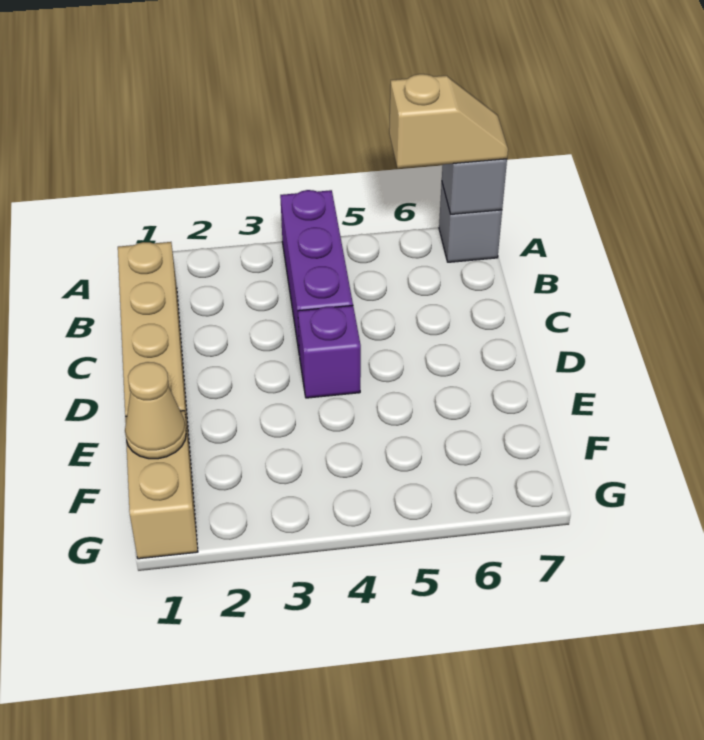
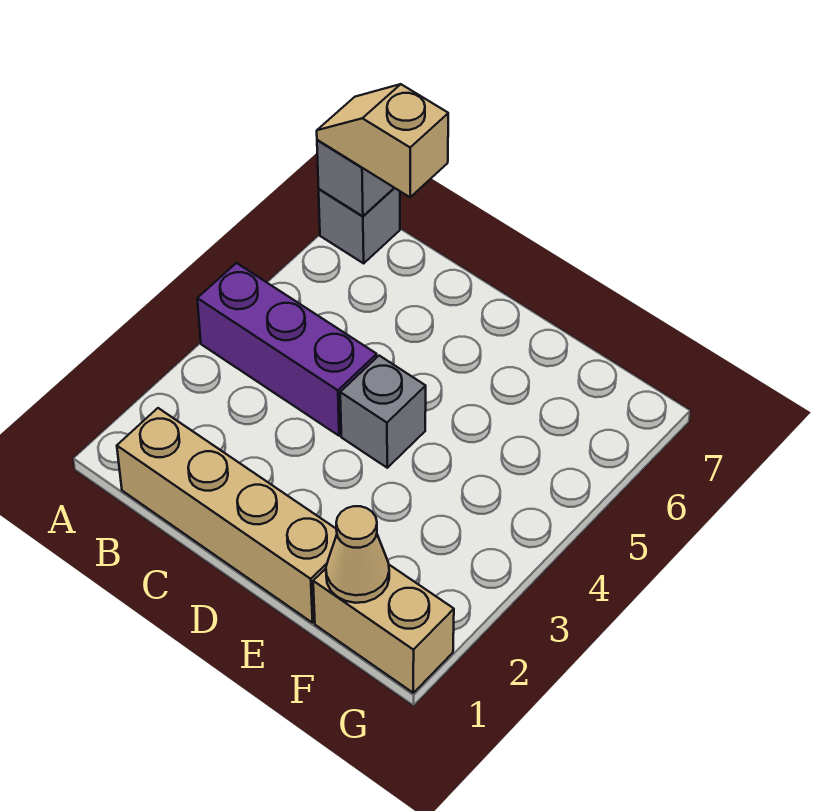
tan slope A6:A7 level 3 top 6 -> tan slope A7:B7 level 3 top B
purple brick D4 level 1 -> grey brick D4 level 1

